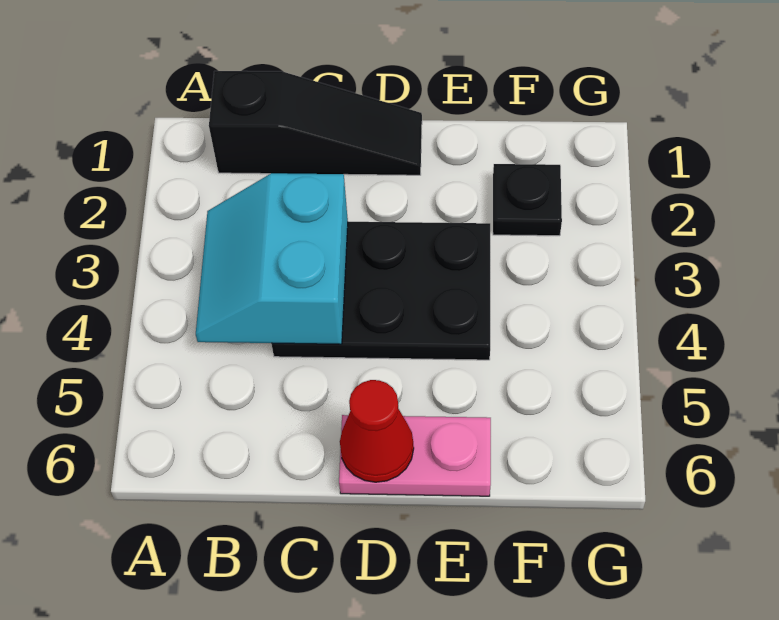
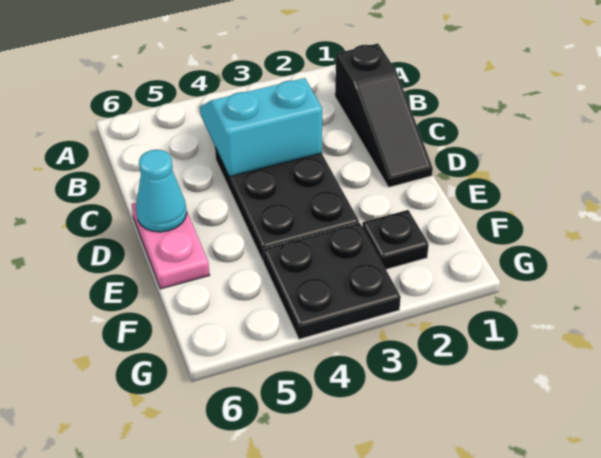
red cone D6 level 2 -> cyan cone D6 level 2
none -> black plate F3:G4 level 1

